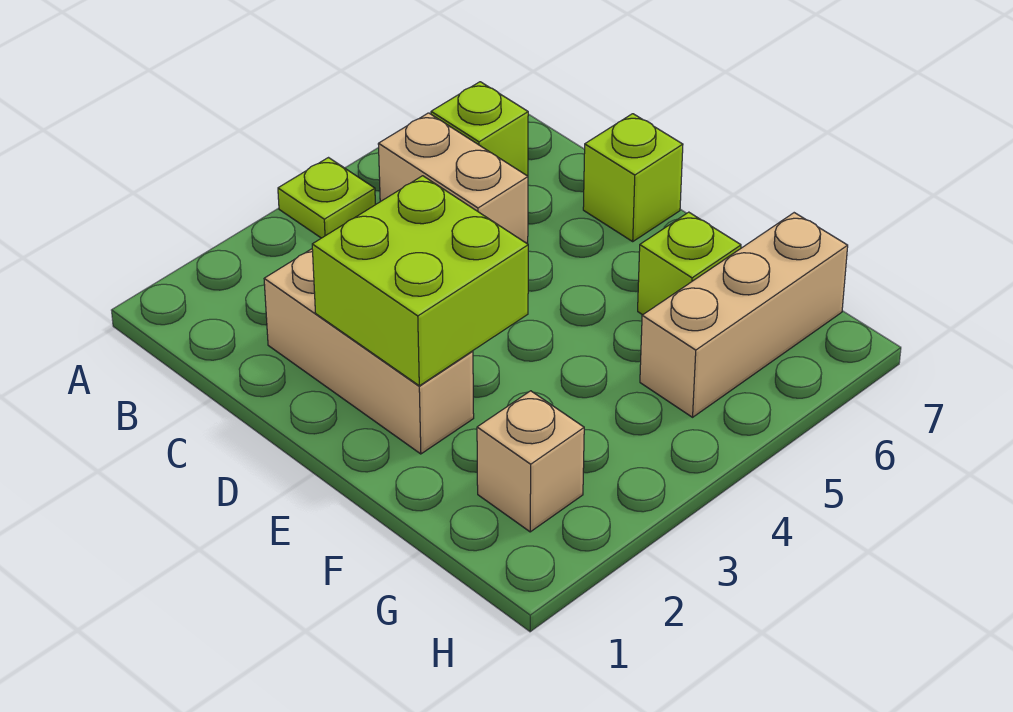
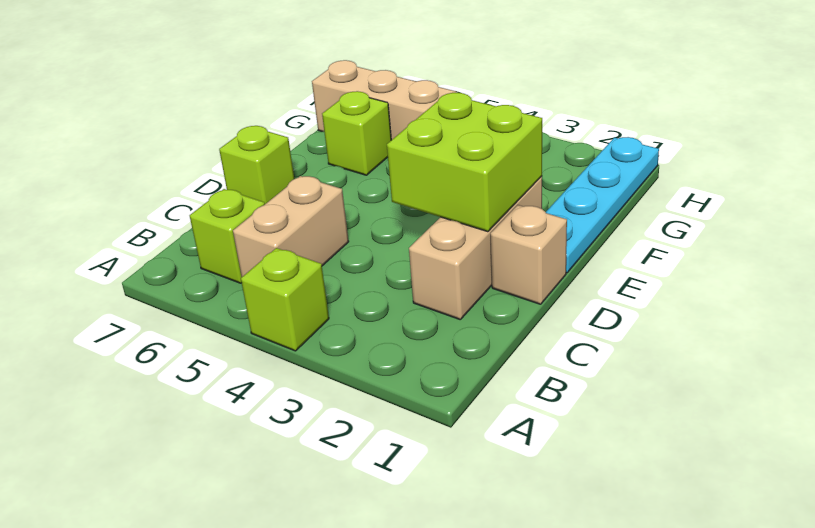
lime plate A4 level 1 -> lime brick A4 level 1
none -> cyan plate E1:H1 level 1
tan brick G2 level 1 -> tan brick D1 level 1

